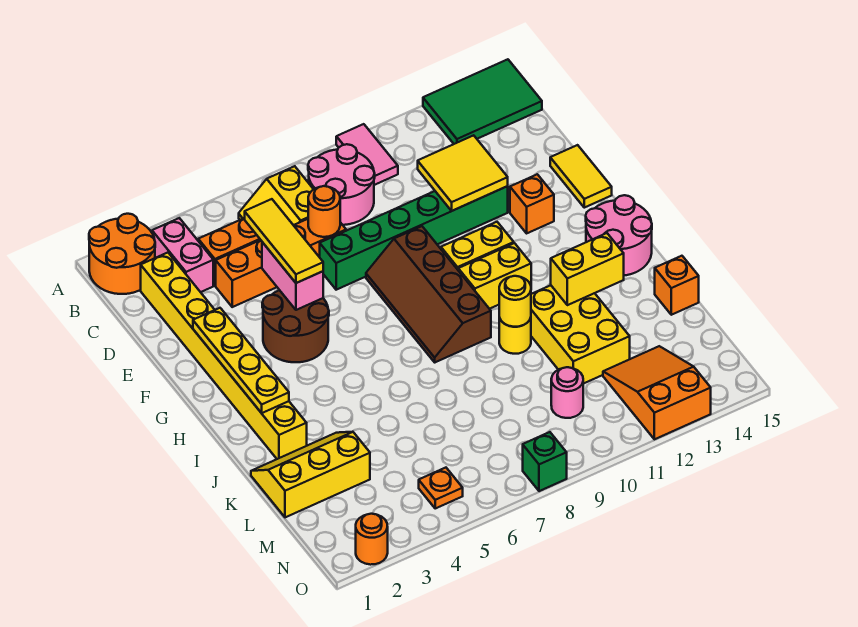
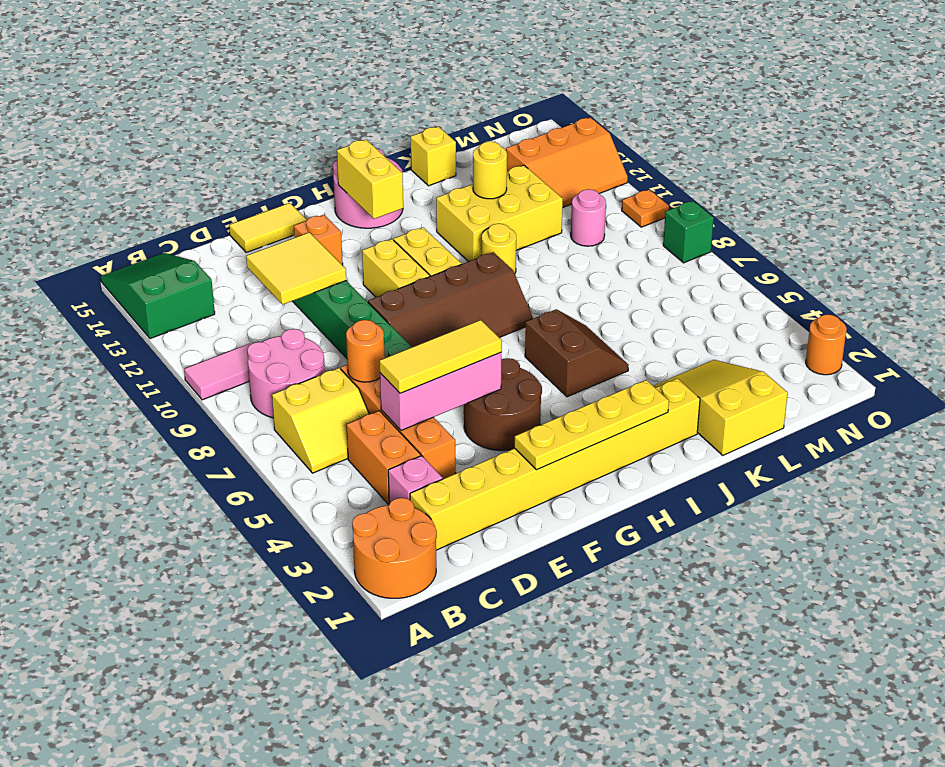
green tile A13:B15 level 1 -> green slope A13:B15 level 1 top 13
pink brick B3:C3 level 1 -> pink brick C3 level 1
pink brick E5:F5 level 2 -> pink brick D5:F5 level 2
none -> brown slope I5:J6 level 1 top I
yellow round brick J10 level 2 -> yellow round brick K12 level 2
yellow brick J12:J13 level 2 -> yellow brick H13:H14 level 2
yellow slope K1:L3 level 1 top L -> yellow slope K1:L3 level 1 top 1
orange brick K15 level 1 -> yellow brick K15 level 1
orange slope M12:O13 level 1 top O -> orange slope M12:O13 level 1 top 13
orange plate N5 level 1 -> orange plate O10 level 1

